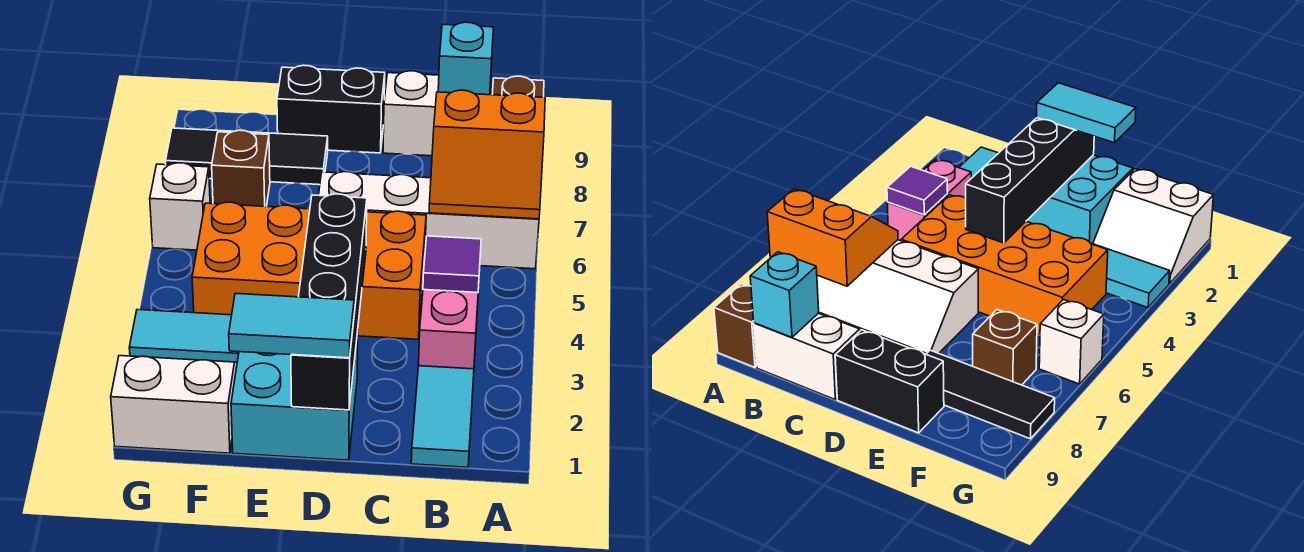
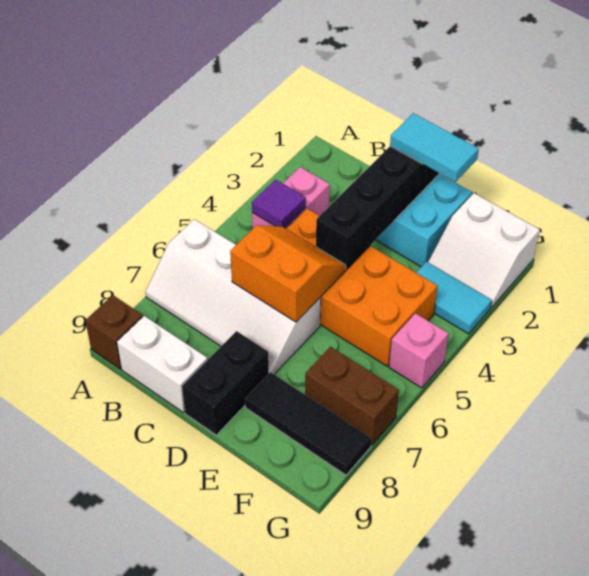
orange slope A6:B7 level 2 top 7 -> orange slope C5:D6 level 2 top 6
cyan tile B1:B2 level 1 -> none
cyan brick B9 level 2 -> none
black brick D9:E9 level 1 -> black brick D8:D9 level 1
brown brick F7 level 1 -> brown brick F7:G7 level 1
none -> pink brick G5 level 1
white brick G6 level 1 -> none

